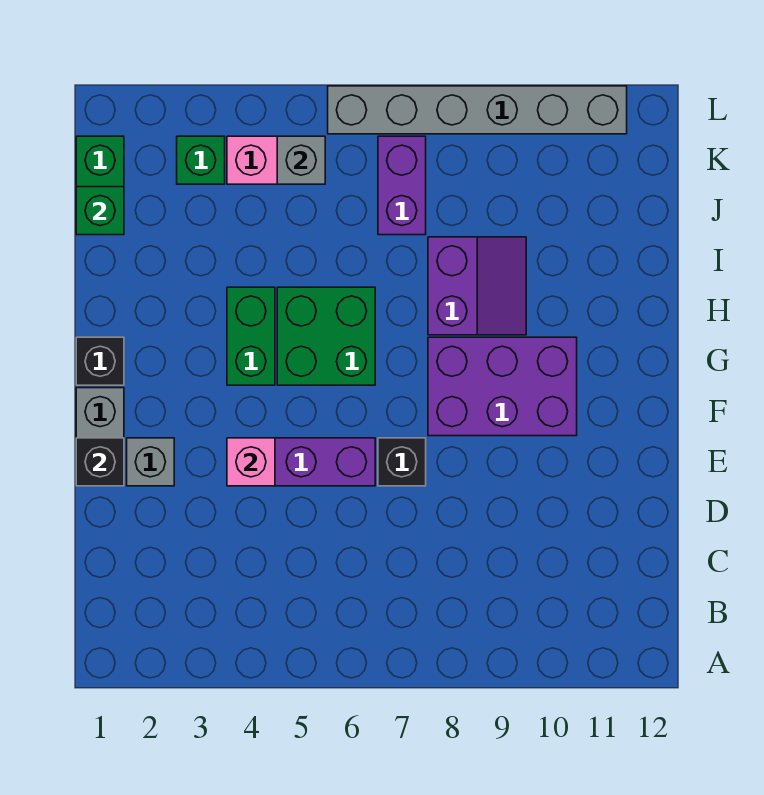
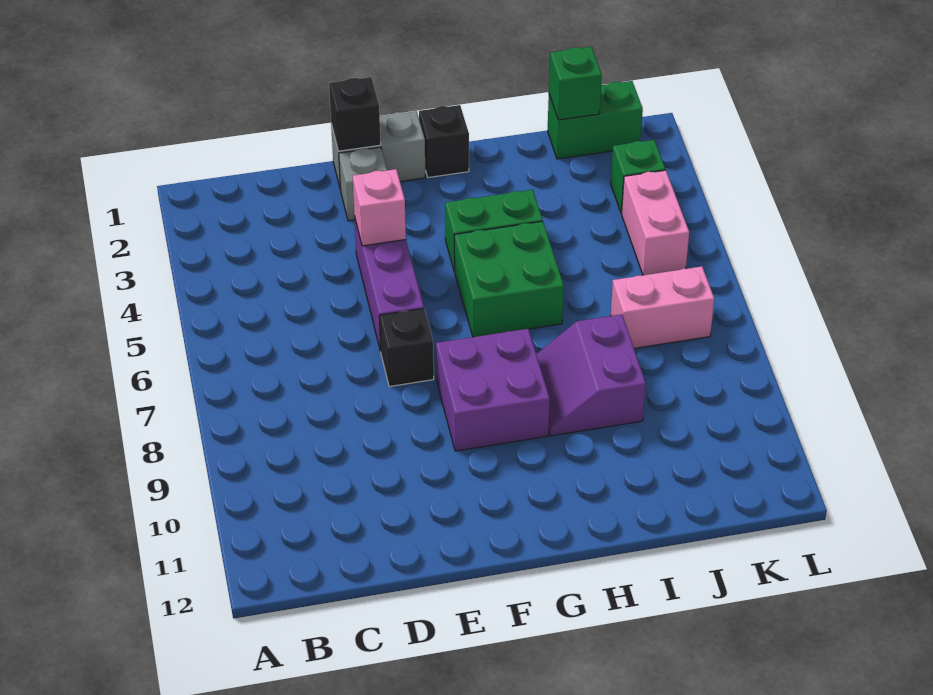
purple brick F8:G10 level 1 -> purple brick F8:G9 level 1
purple slope H8:I9 level 1 top 8 -> purple slope H8:I9 level 1 top I
purple brick J7:K7 level 1 -> pink brick J7:K7 level 1
grey brick K5 level 2 -> none
grey brick L6:L11 level 1 -> none

